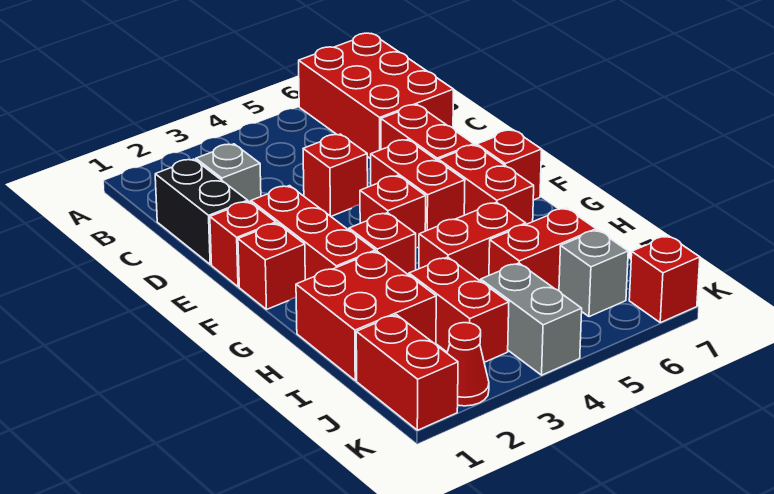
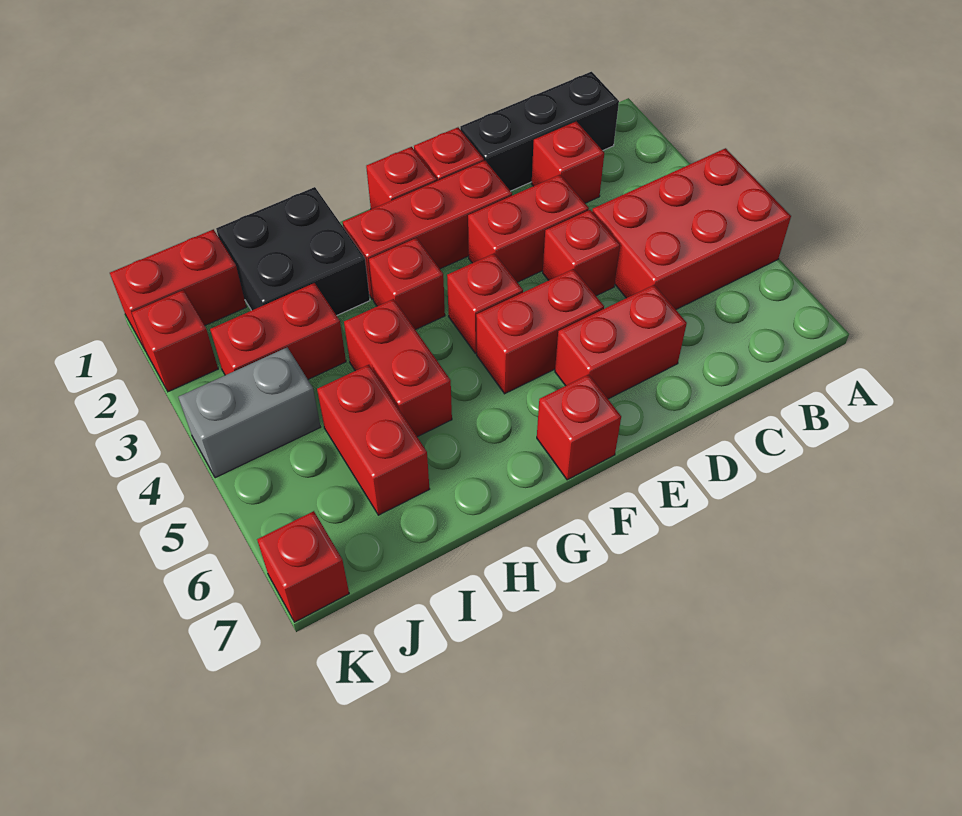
red brick A6:C7 level 1 -> red brick A4:C5 level 1
black brick C1:D1 level 1 -> black brick B1:D1 level 1
grey brick C2 level 1 -> red brick C2 level 1
red brick F6:G6 level 1 -> red brick D3:E3 level 1
red brick H1:I2 level 1 -> black brick H1:I2 level 1
grey brick J6 level 1 -> none
red cone K2 level 1 -> red brick K2 level 1

